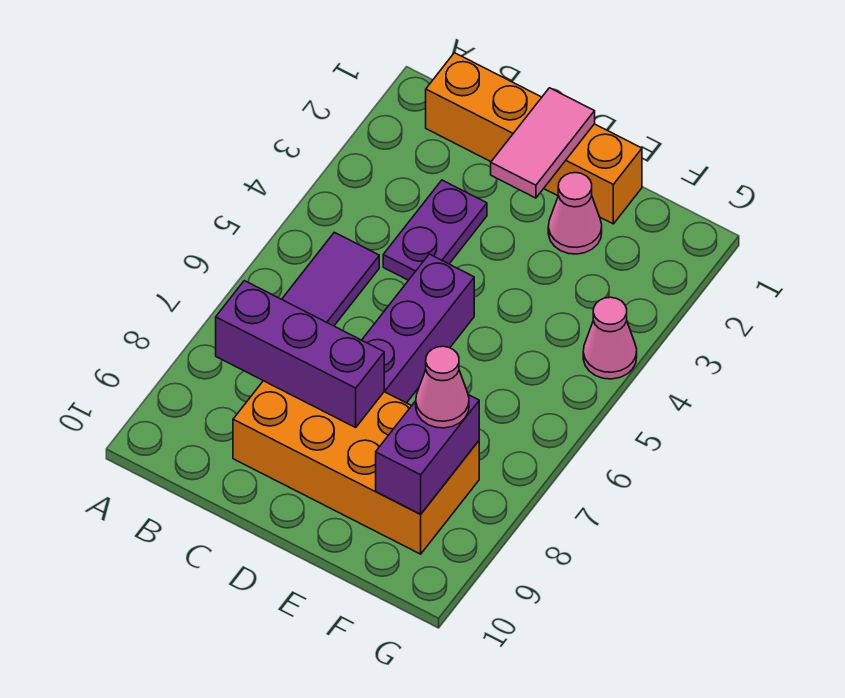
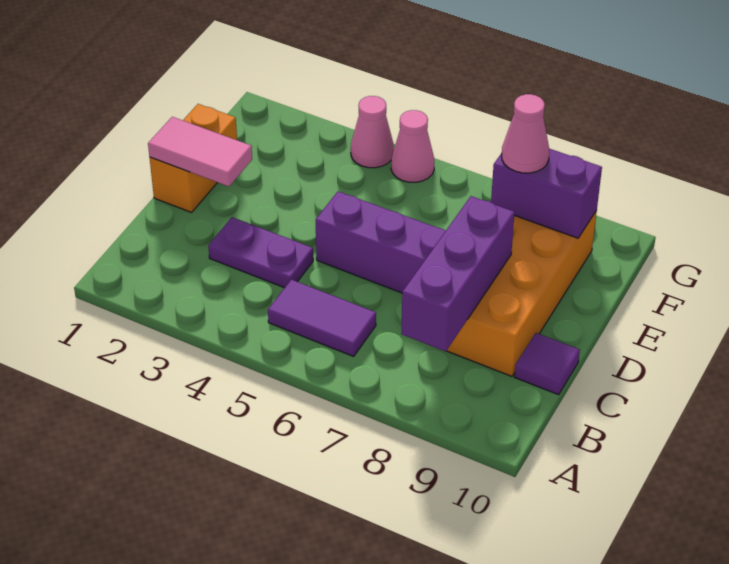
orange brick B1:E1 level 1 -> orange brick D1:E1 level 1
none -> purple tile C10 level 1
pink cone E2 level 1 -> pink cone G5 level 1

